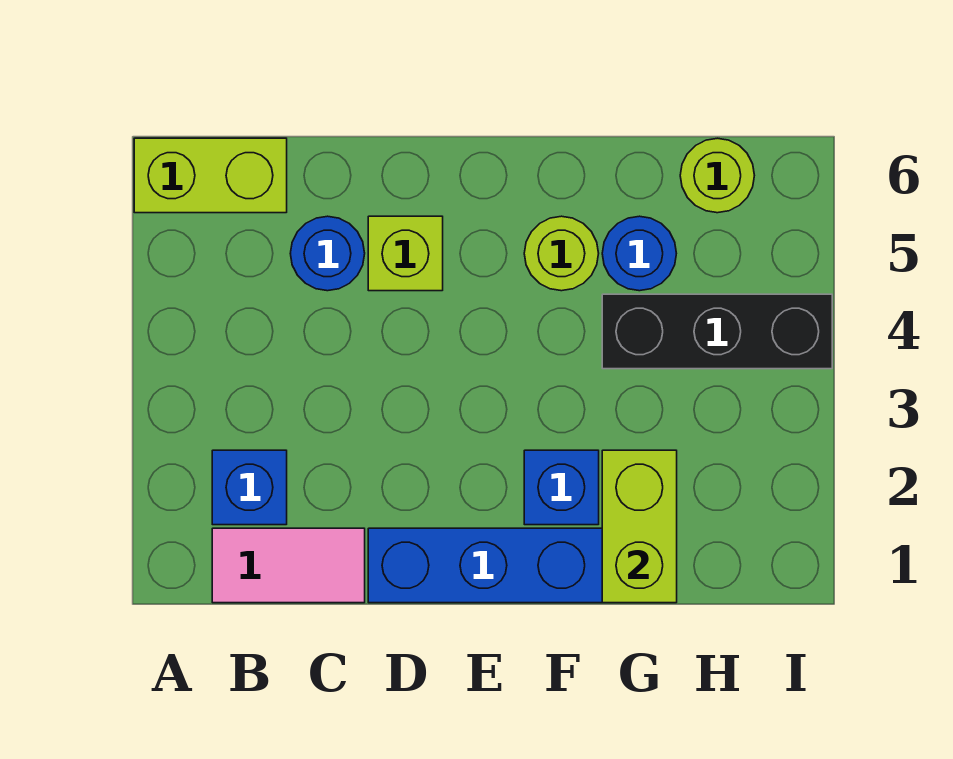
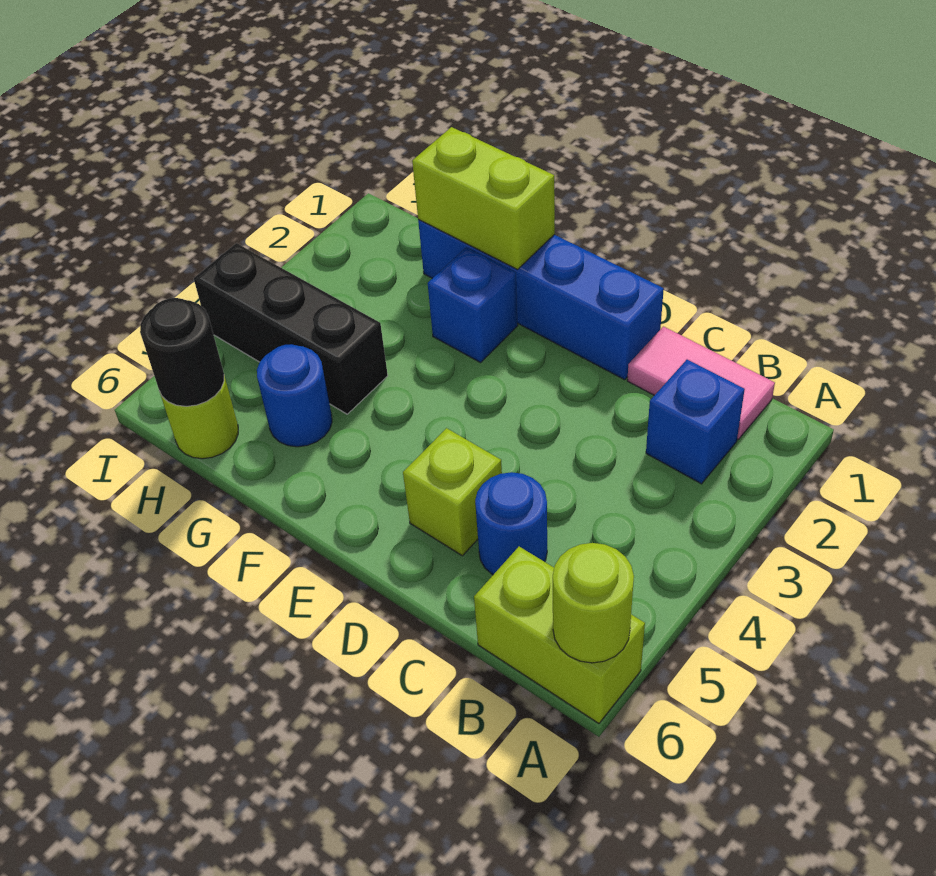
lime round brick F5 level 1 -> lime round brick A6 level 2
lime brick G1:G2 level 2 -> lime brick F1:G1 level 2
none -> black round brick H6 level 2

